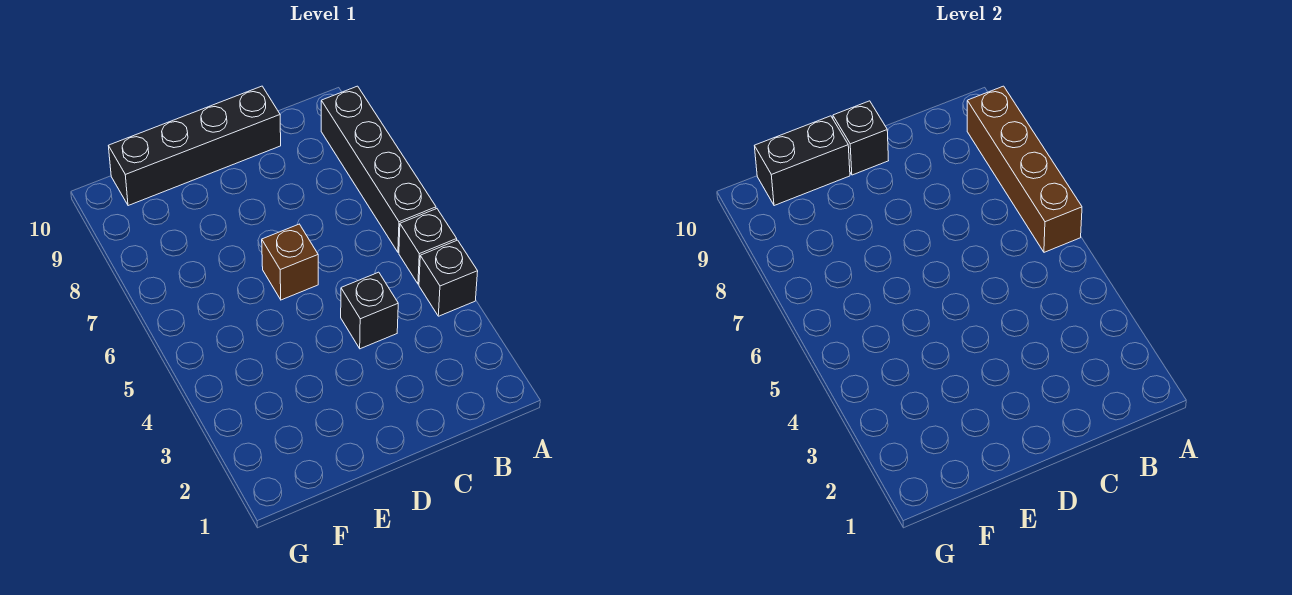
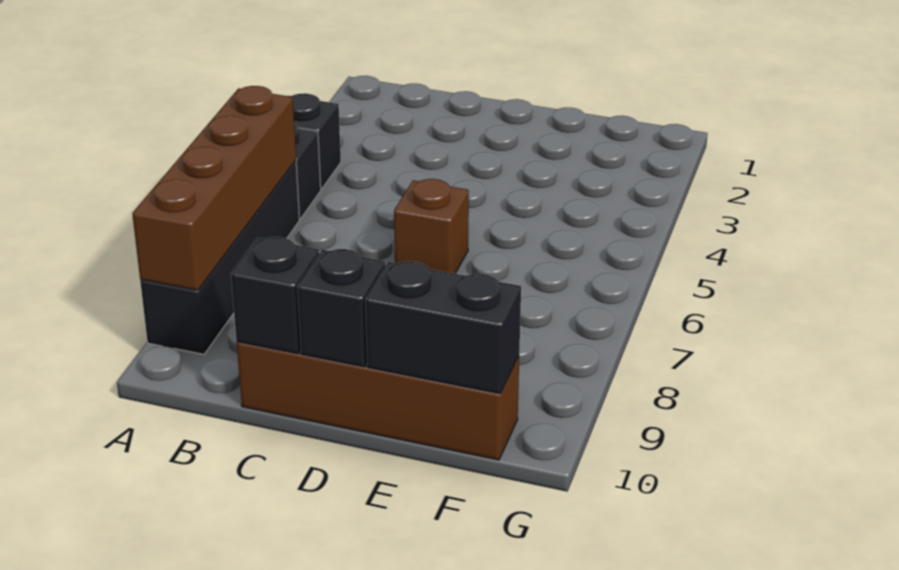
black brick C4 level 1 -> black brick C10 level 2
black brick C10:F10 level 1 -> brown brick C10:F10 level 1

